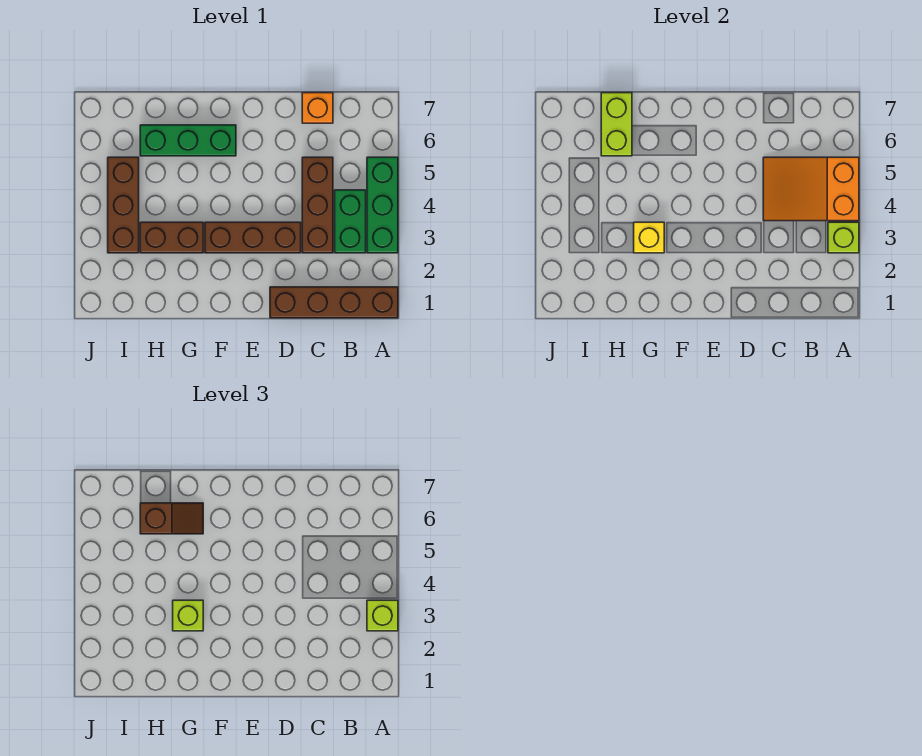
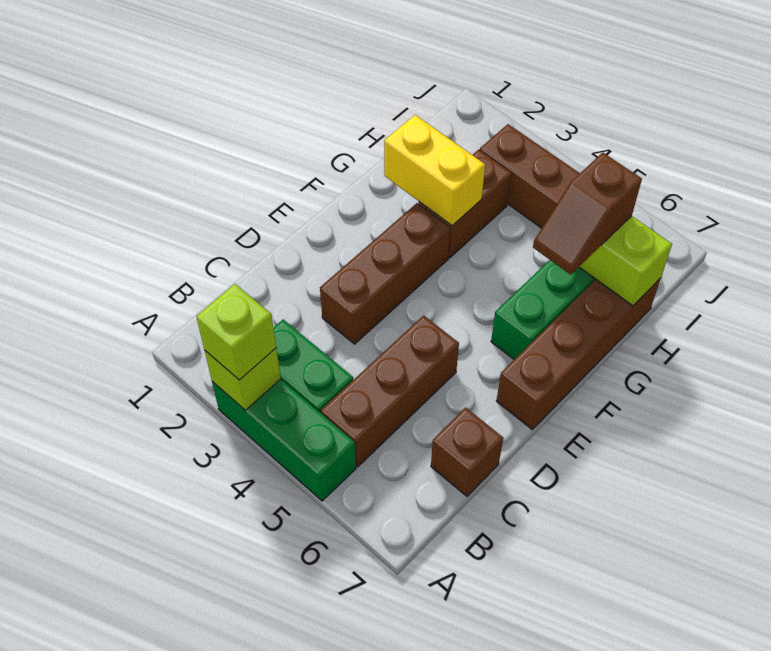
brown brick A1:D1 level 1 -> brown brick E7:H7 level 1
orange slope A4:C5 level 2 top A -> none
brown brick C3:C5 level 1 -> brown brick B5:D5 level 1
orange brick C7 level 1 -> brown brick C7 level 1
yellow brick G3 level 2 -> yellow brick G2:G3 level 2
lime brick G3 level 3 -> none

